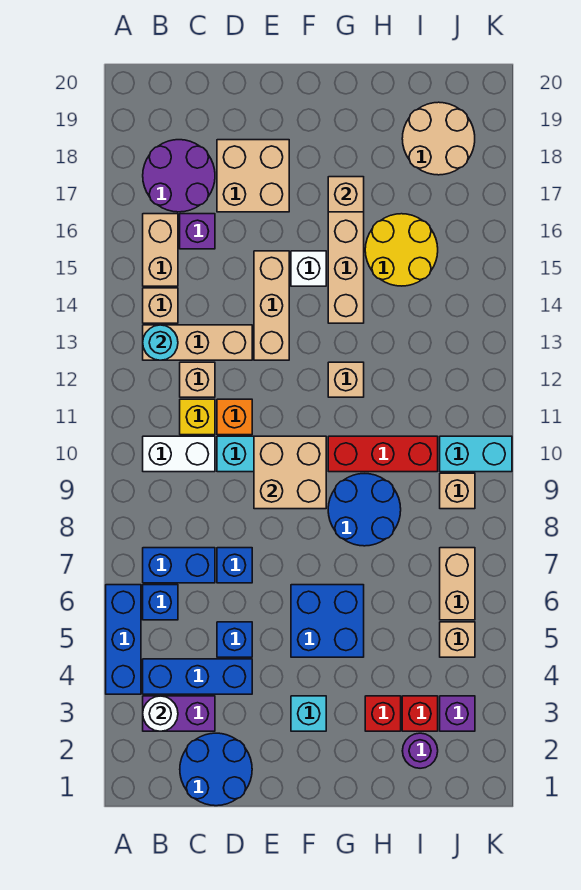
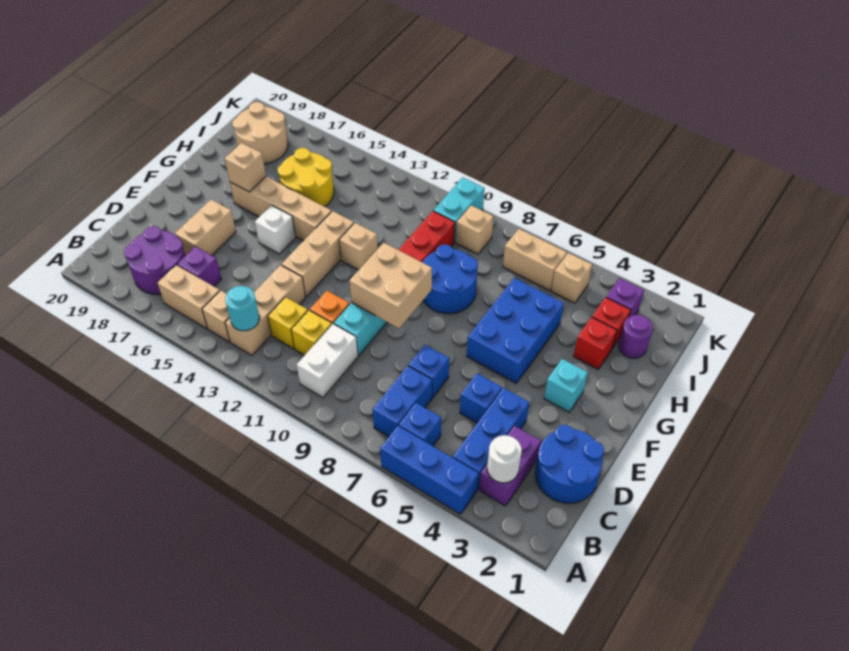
tan brick C12 level 1 -> yellow brick C12 level 1
tan brick D17:E18 level 1 -> tan brick D17:E17 level 1
tan brick E13:E15 level 1 -> tan brick E13:G13 level 1
blue brick F5:G6 level 1 -> blue brick F5:H6 level 1

